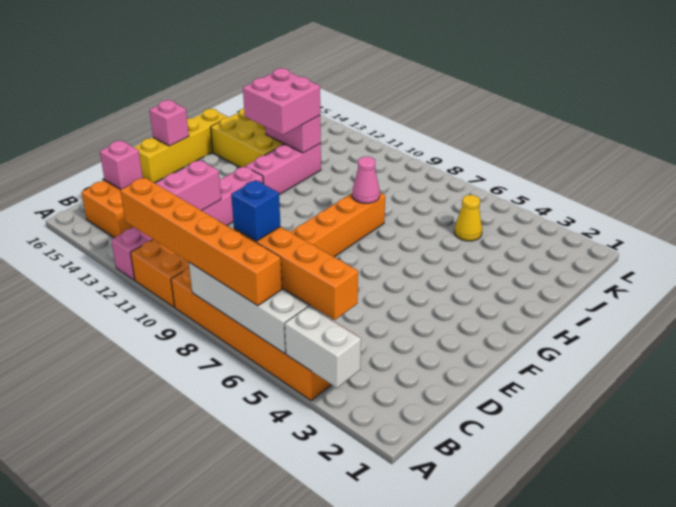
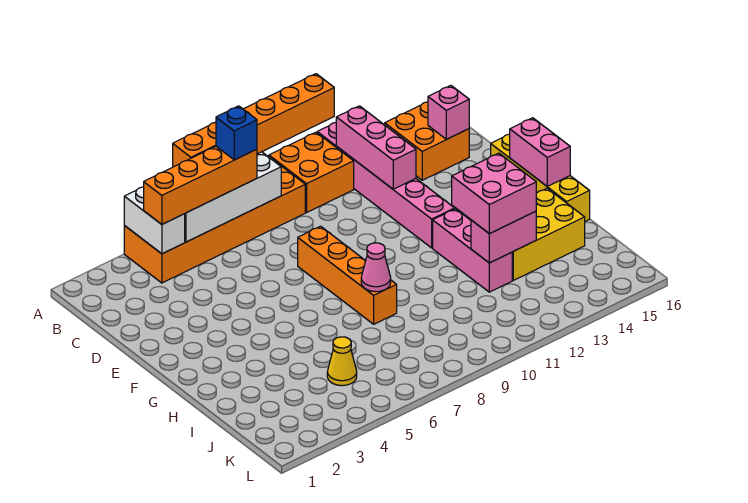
white brick A3:A4 level 2 -> white brick A4:B4 level 2
pink brick F16 level 2 -> pink brick F16:G16 level 2

